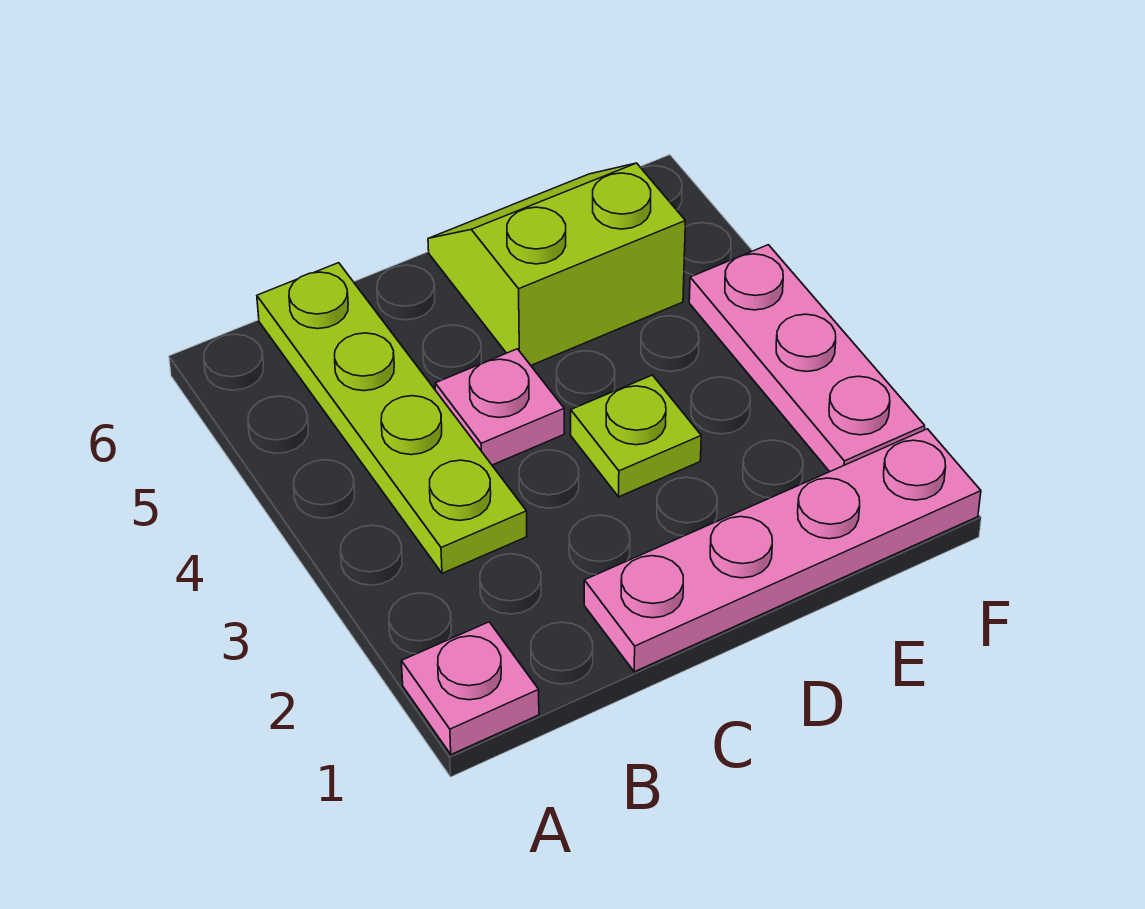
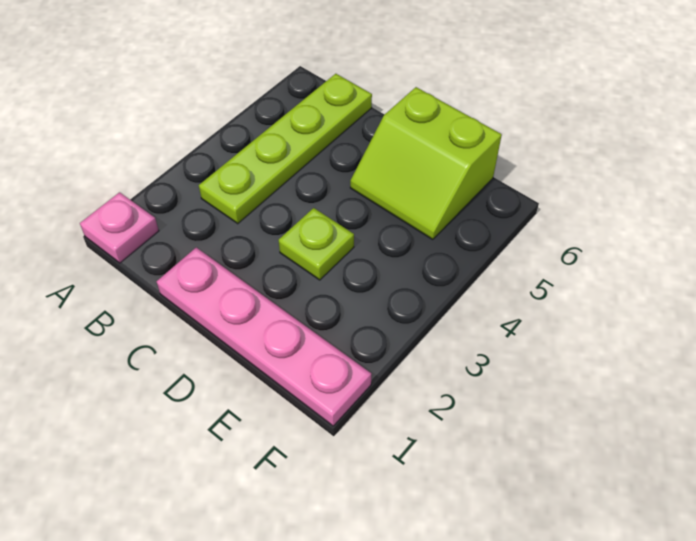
pink plate C4 level 1 -> none
lime slope D5:E6 level 1 top 5 -> lime slope D5:E6 level 1 top 6
pink plate F2:F4 level 1 -> none

